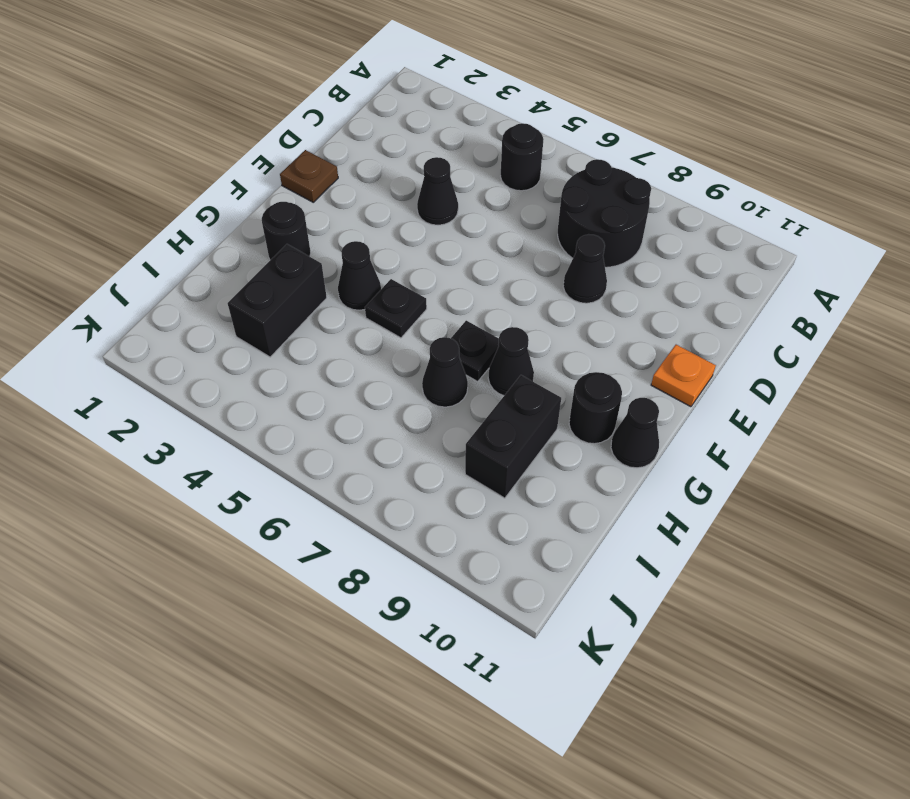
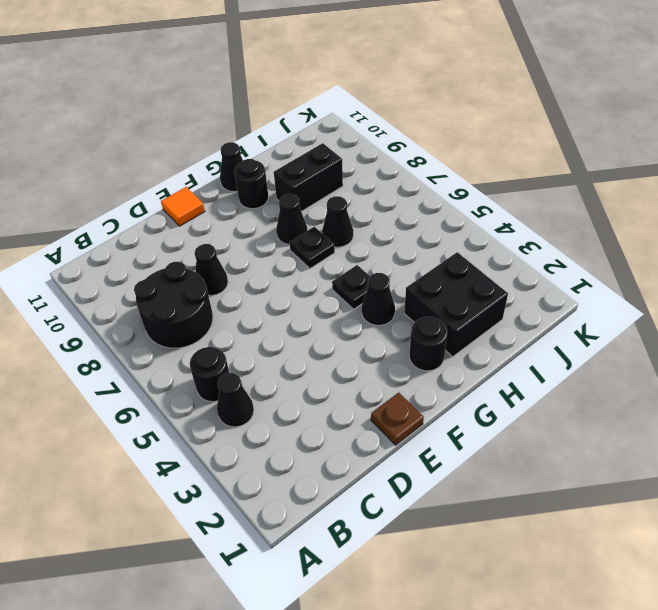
black cone D4 level 1 -> black cone B4 level 1
orange plate E11 level 1 -> orange tile E11 level 1
black brick H3:I3 level 1 -> black brick H2:I3 level 1

